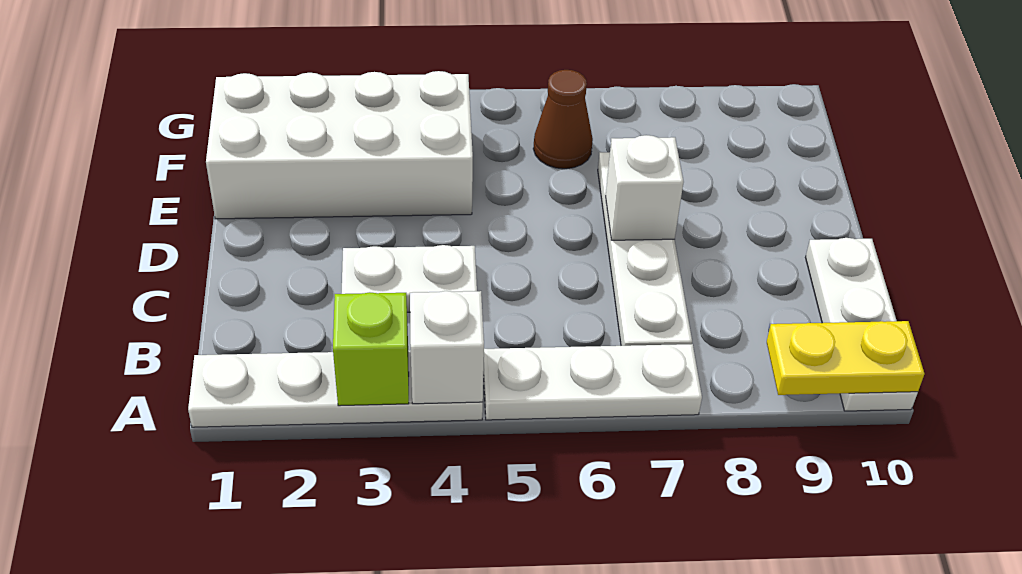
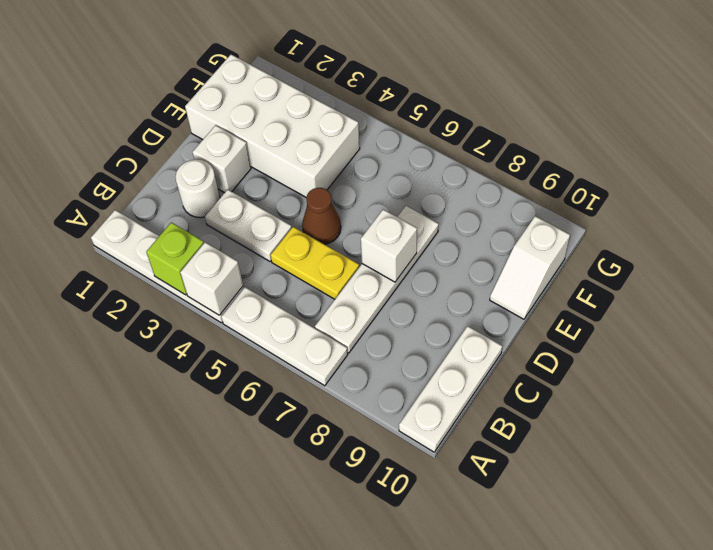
yellow plate A9:A10 level 2 -> yellow plate C5:C6 level 1
none -> white round brick C2 level 1
none -> white brick D2 level 1
none -> white slope E10:F10 level 1 top F
brown cone F6 level 1 -> brown cone D5 level 1

